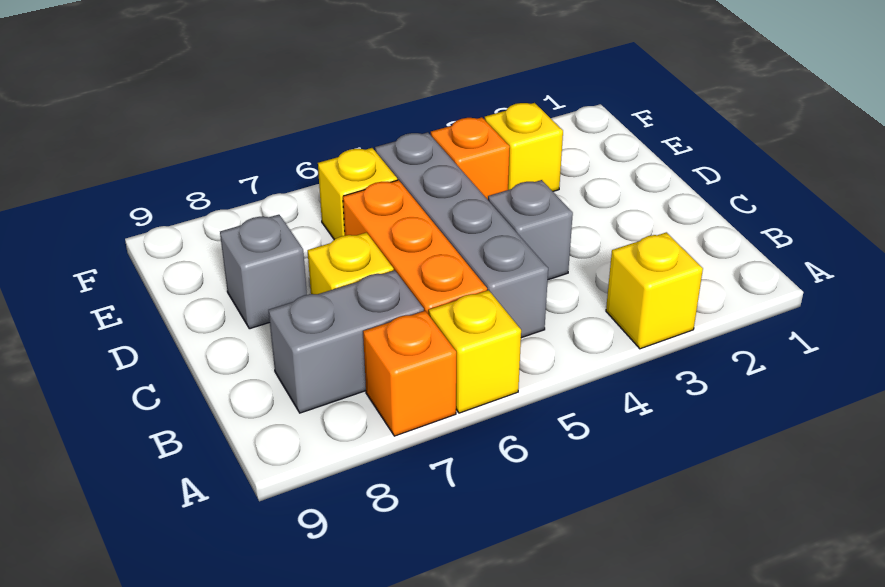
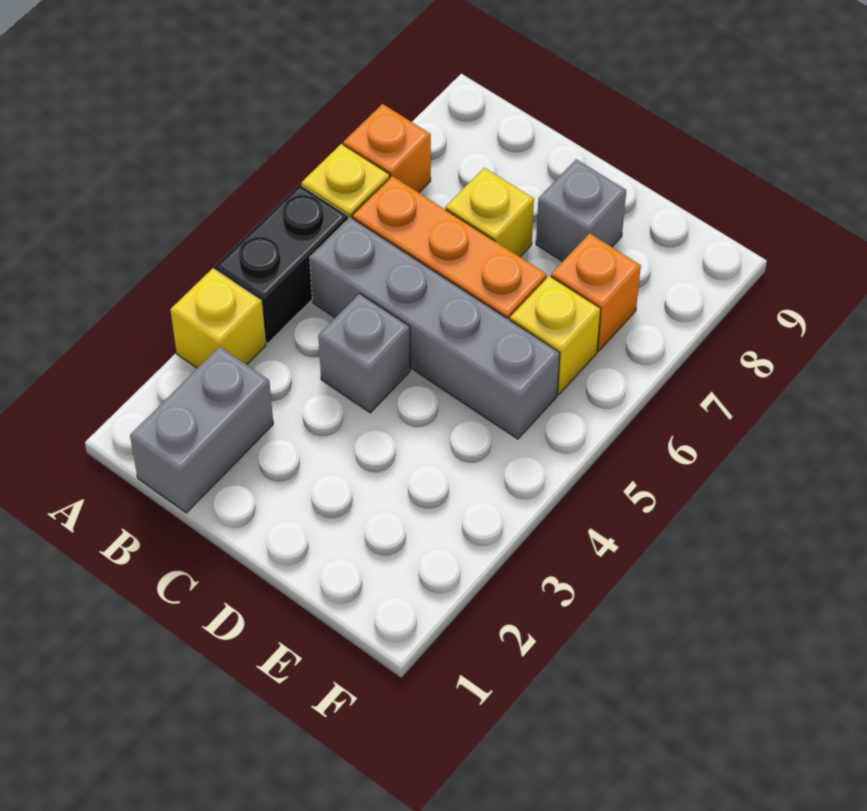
none -> black brick A4:A5 level 1
grey brick B7:B8 level 1 -> grey brick B1:B2 level 1
yellow brick E3 level 1 -> none
orange brick E4 level 1 -> orange brick E7 level 1

